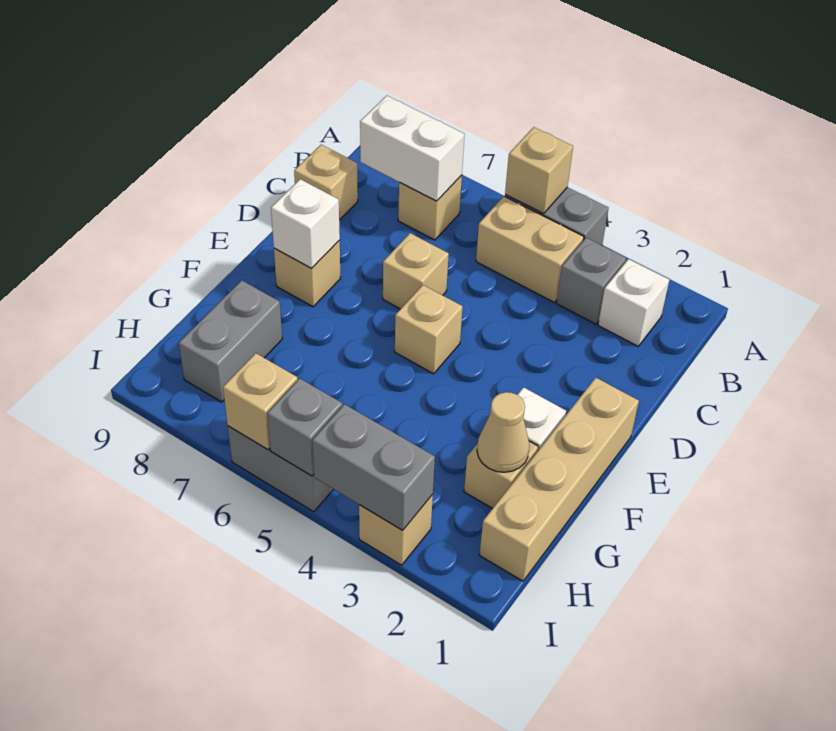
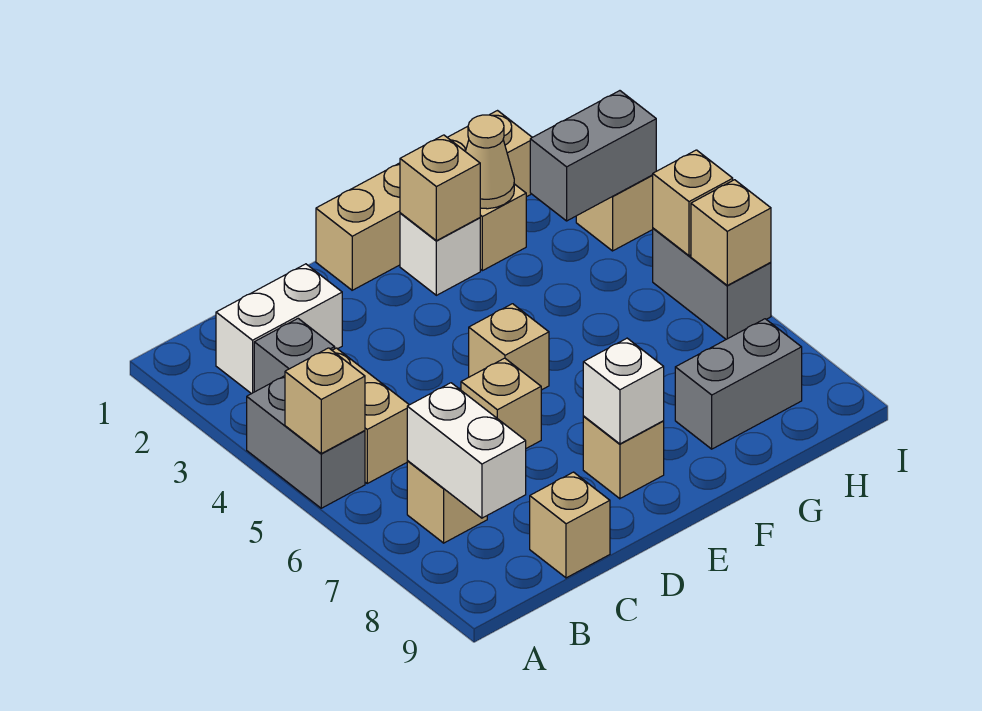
white brick B2 level 1 -> white brick B2:C2 level 1
none -> tan brick F2 level 2
grey brick I3:I4 level 2 -> grey brick H3:I3 level 2
grey brick I5 level 2 -> tan brick I5 level 2

